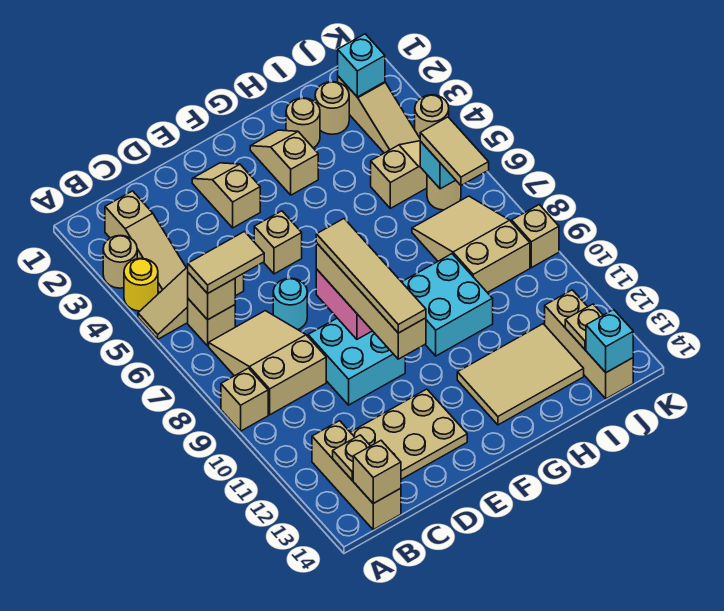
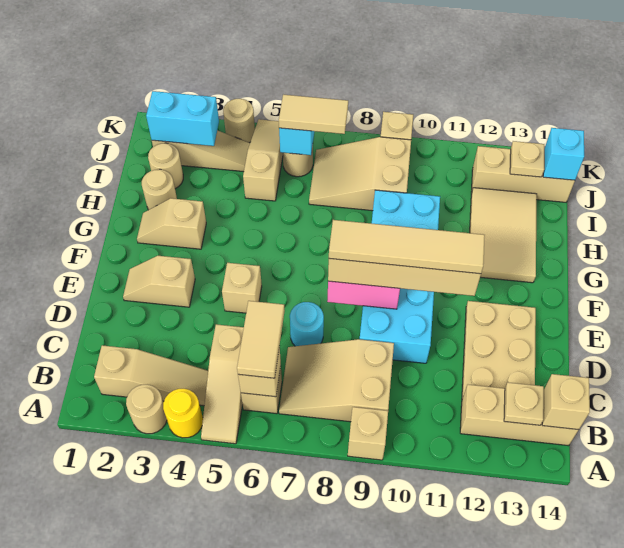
cyan brick J2 level 2 -> cyan brick J2:J3 level 2

